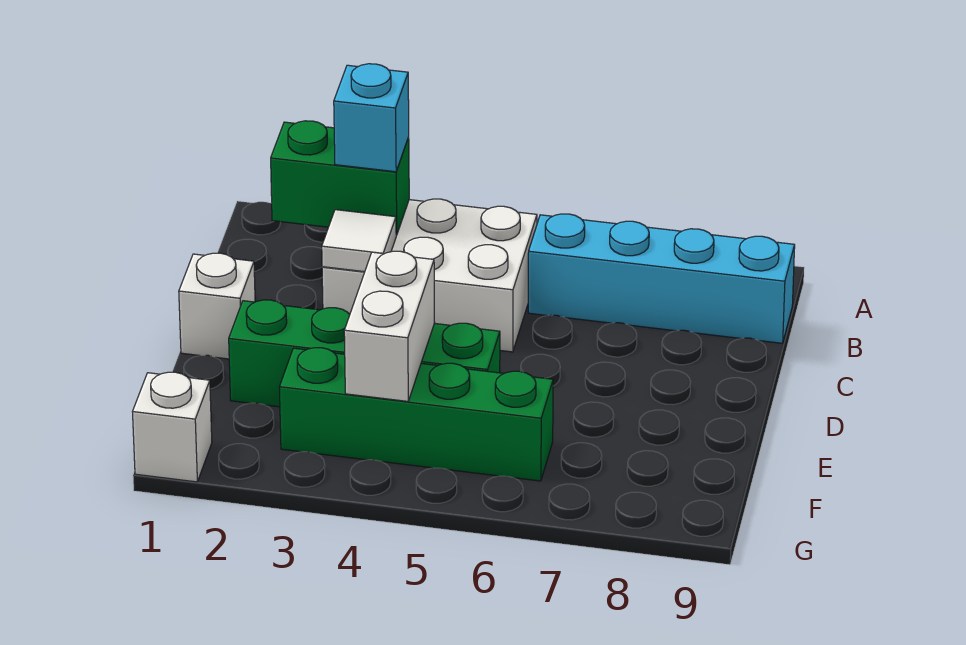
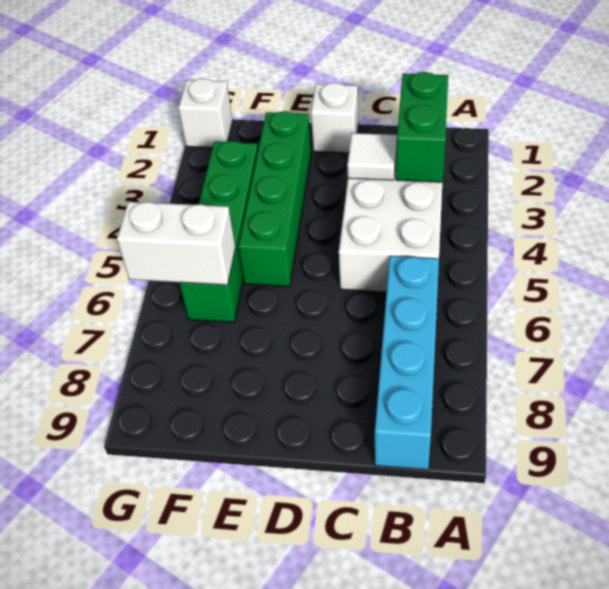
cyan brick B3 level 3 -> none
white brick E4:F4 level 2 -> white brick F6:G6 level 2

